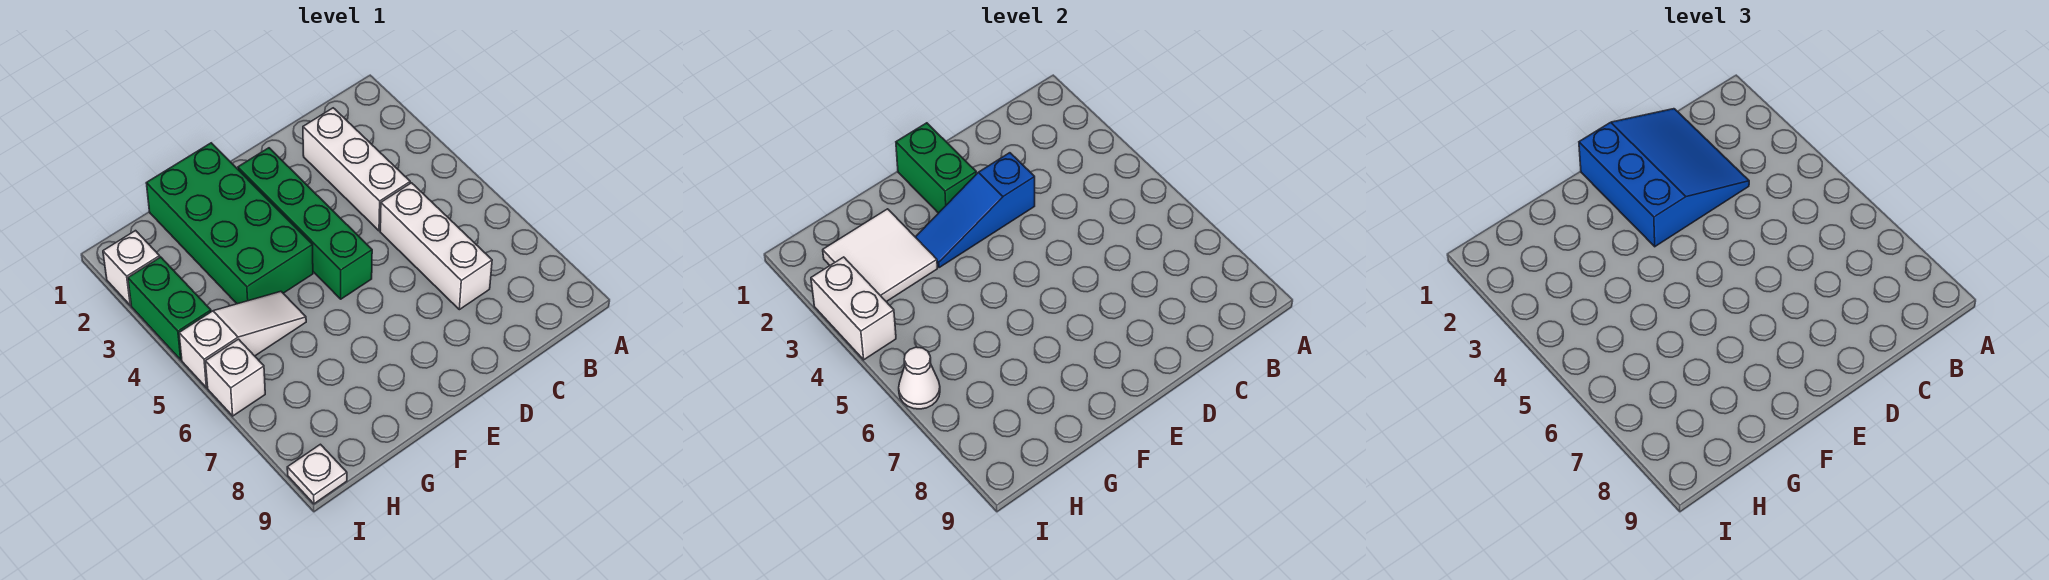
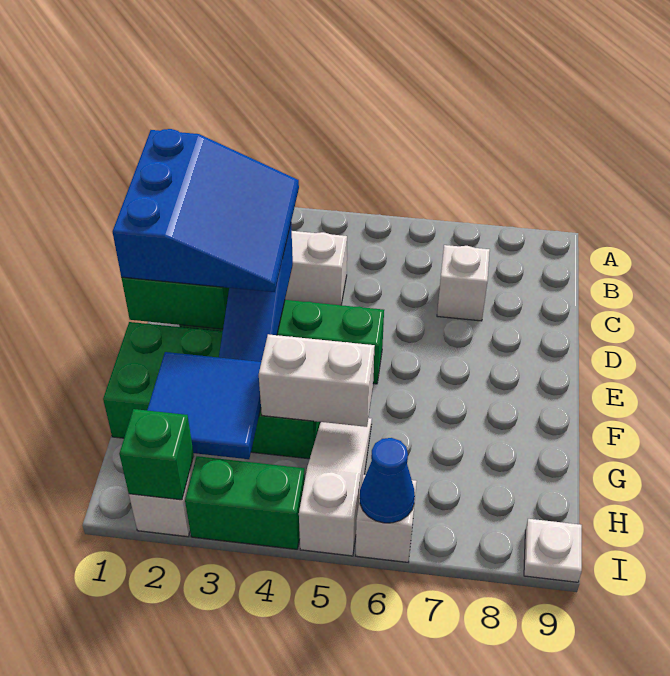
blue slope C1:E3 level 3 top E -> blue slope C1:E3 level 3 top 1
white brick C5:C7 level 1 -> white brick C7 level 1
white tile G2:H3 level 2 -> blue tile G2:H3 level 2
none -> green brick I2 level 2
white brick I3:I4 level 2 -> white brick G4:G5 level 2
white cone I6 level 2 -> blue cone I6 level 2

